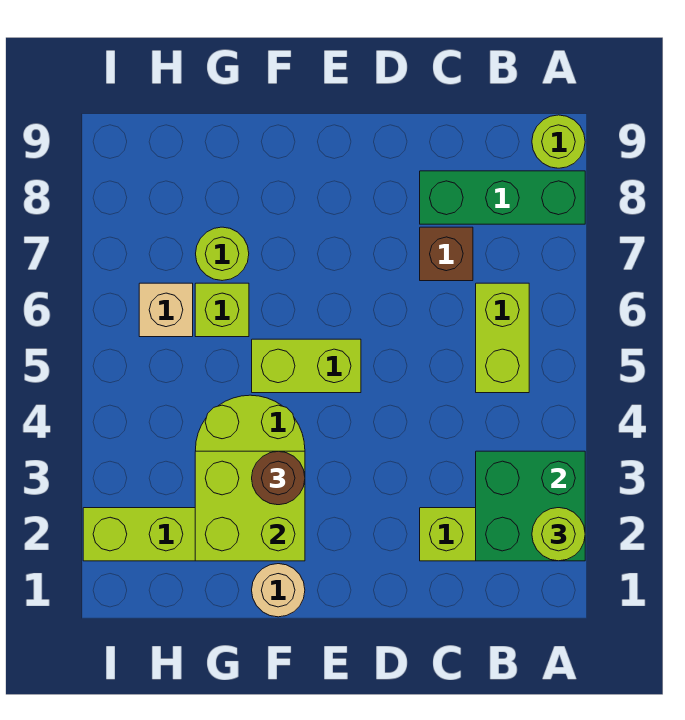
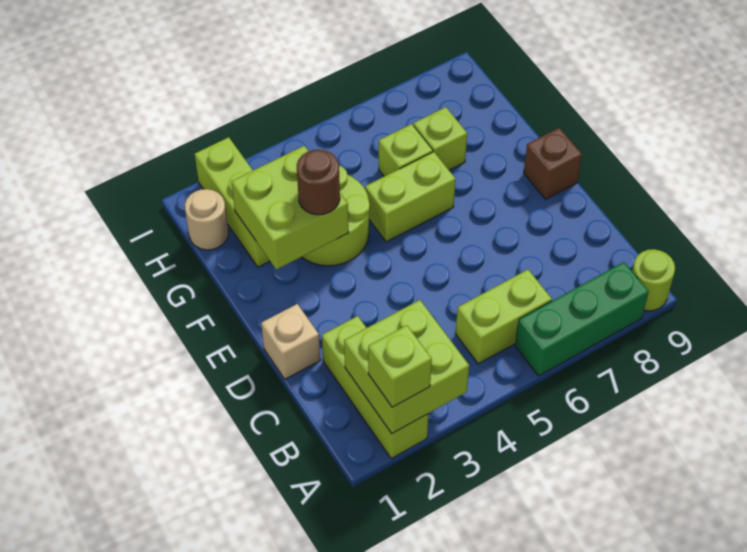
green brick A2:B3 level 2 -> lime brick A2:B3 level 2
lime round brick A2 level 3 -> lime brick A2 level 3
green brick A8:C8 level 1 -> green brick A6:A8 level 1
brown brick C7 level 1 -> brown brick E9 level 1
lime brick E5:F5 level 1 -> lime brick F5:F6 level 1
tan round brick F1 level 1 -> tan round brick H1 level 1
lime round brick G7 level 1 -> lime brick G7 level 1
tan brick H6 level 1 -> tan brick D1 level 1

